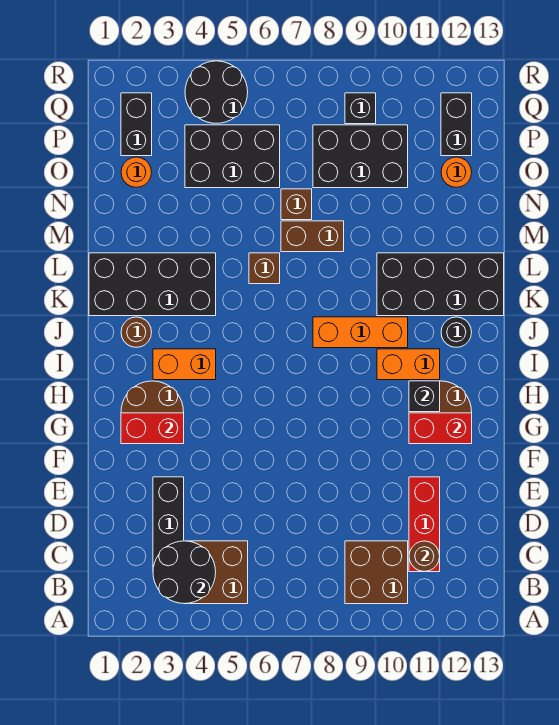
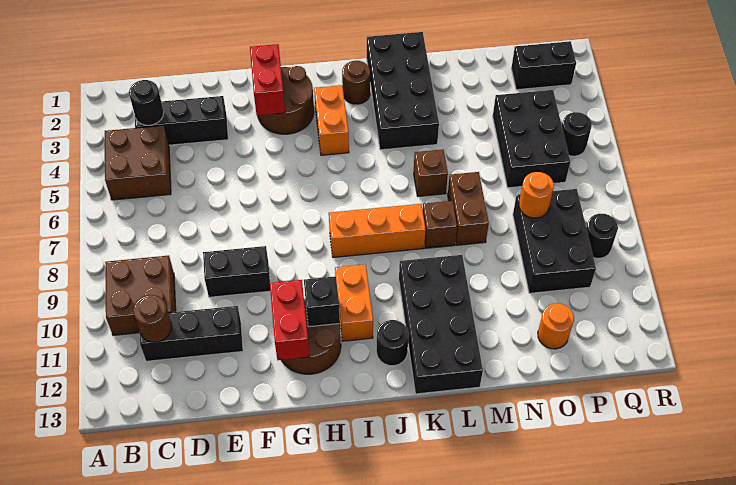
black round brick B3:C4 level 2 -> black round brick C3 level 2
red brick C11:E11 level 1 -> black brick C11:E11 level 1
orange brick J8:J10 level 1 -> orange brick I8:K8 level 1
brown brick N7 level 1 -> brown brick L8 level 1
orange round brick O2 level 1 -> orange round brick O8 level 2
black brick P12:Q12 level 1 -> black brick E9:F9 level 1
black round brick Q4:R5 level 1 -> black round brick Q5 level 1
black brick Q9 level 1 -> black round brick Q9 level 1

